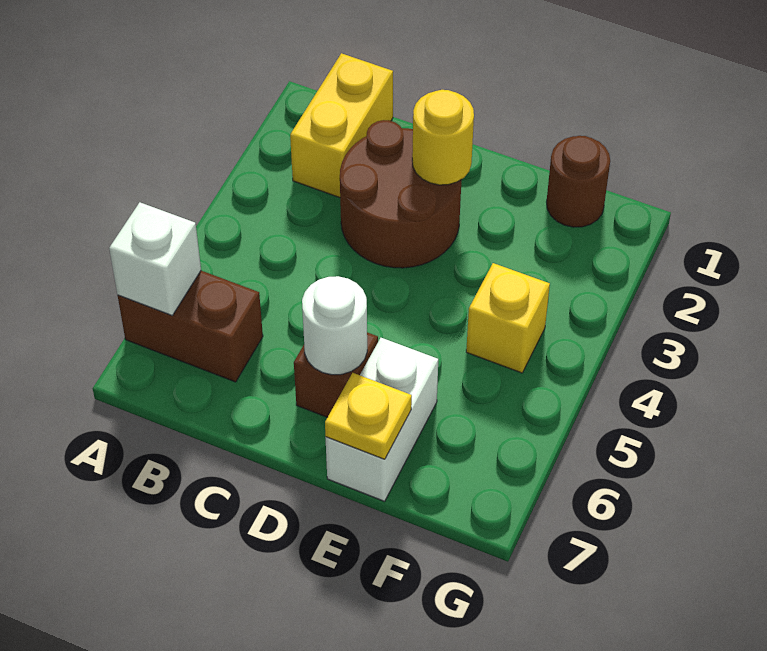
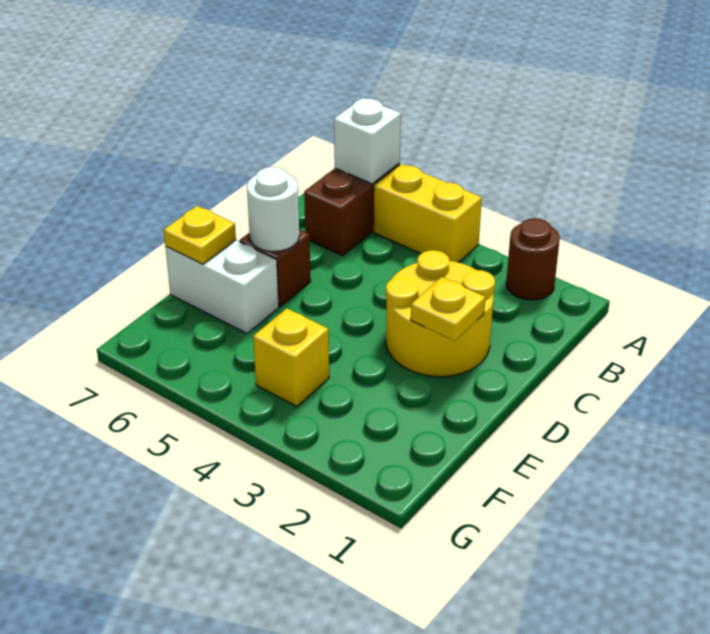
yellow brick B1:B2 level 1 -> yellow brick A4:A5 level 1
brown round brick C2:D3 level 1 -> yellow round brick C2:D3 level 1
yellow round brick D2 level 2 -> yellow plate D2 level 2
brown round brick F1 level 1 -> brown round brick A2 level 1

